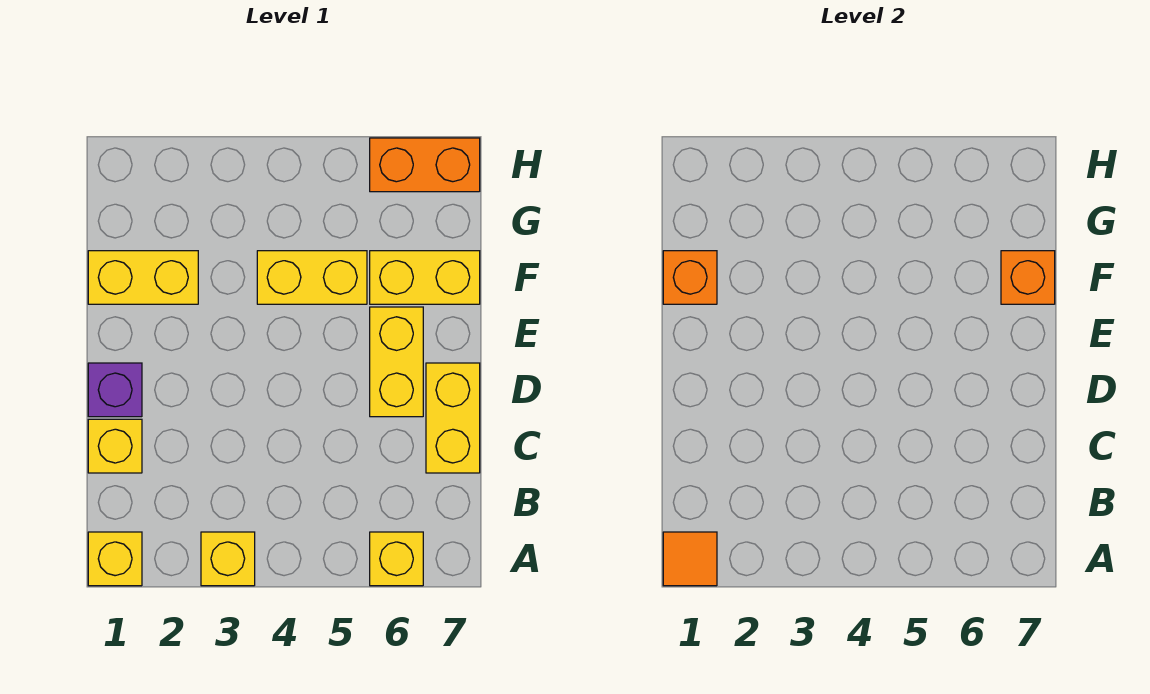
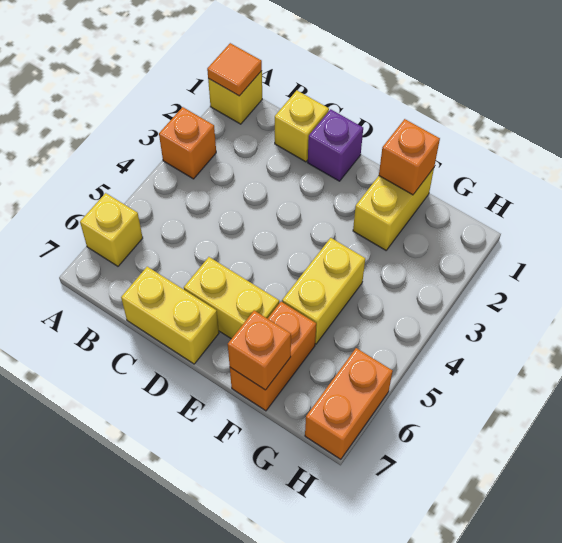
yellow brick A3 level 1 -> orange brick A3 level 1
yellow brick F6:F7 level 1 -> orange brick F6:F7 level 1

